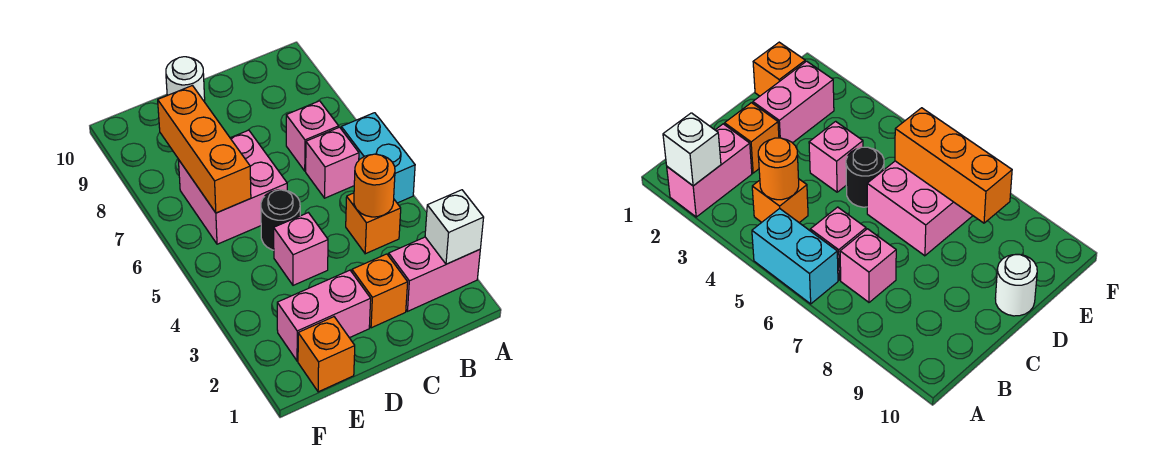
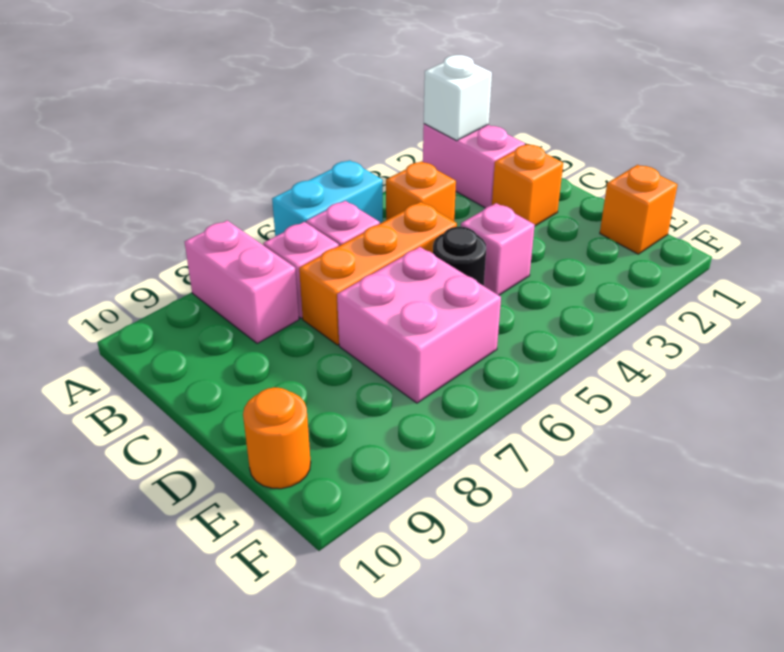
orange round brick B4 level 2 -> orange round brick E10 level 1
pink brick D2:E2 level 1 -> pink brick A8:B8 level 1
white round brick D10 level 1 -> none
orange brick E6:E8 level 2 -> orange brick C5:C7 level 1

